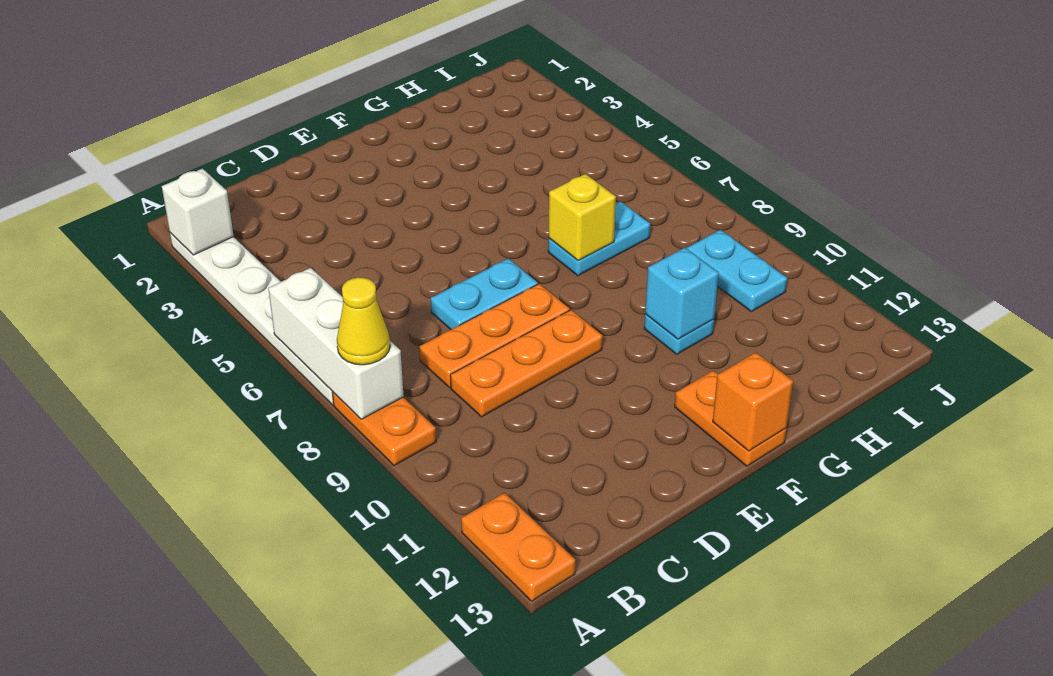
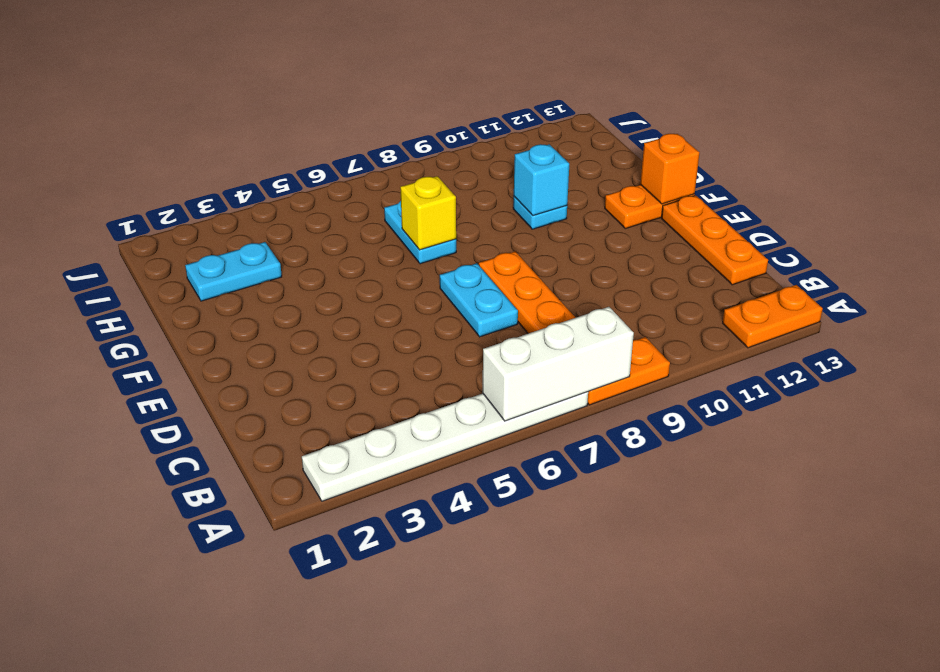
white brick A2 level 2 -> none
yellow cone A8 level 3 -> none
orange plate C9:E9 level 1 -> orange plate C13:E13 level 1
cyan plate I9:I10 level 1 -> cyan plate H2:H3 level 1

